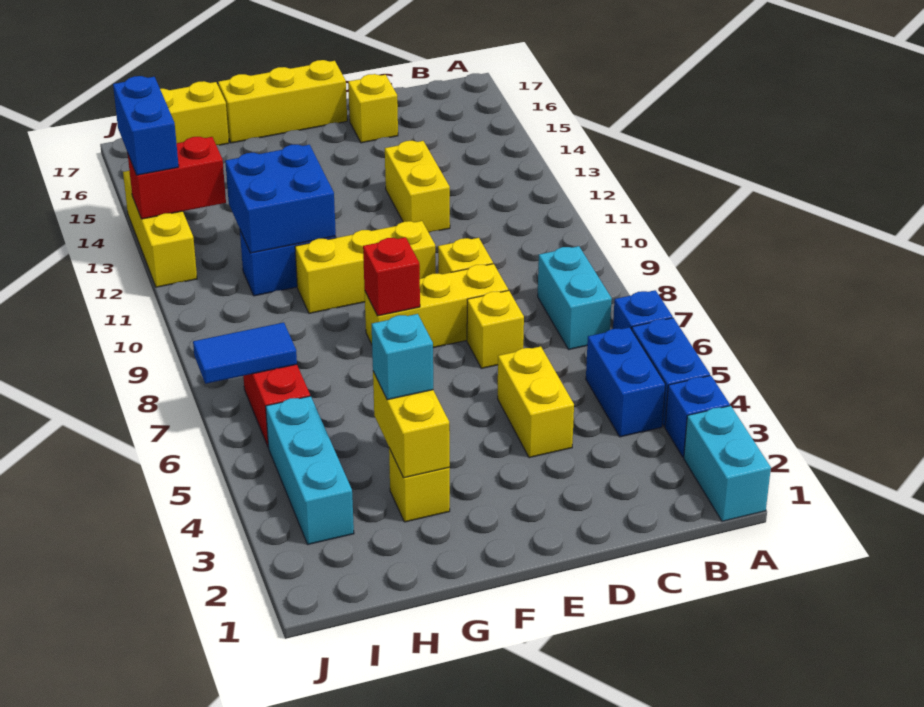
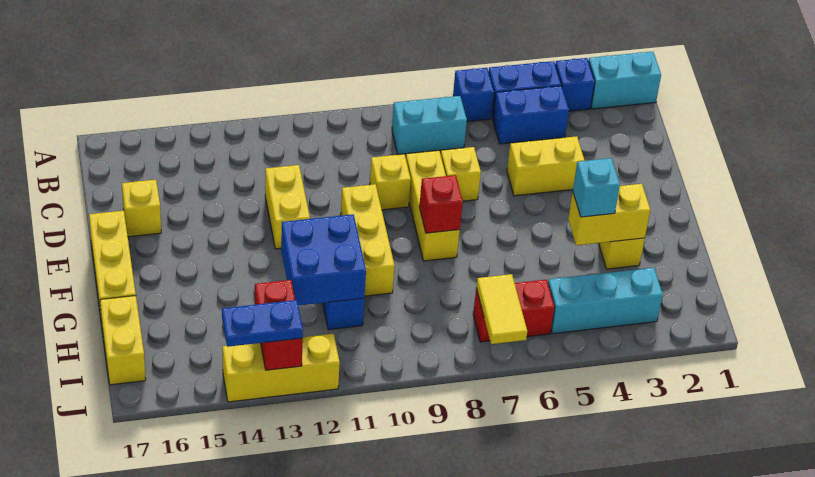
yellow brick D12:D13 level 1 -> yellow brick D12:E12 level 1
blue tile I7:J7 level 2 -> yellow tile I7:J7 level 2
blue brick J13:J14 level 3 -> blue plate J13:J14 level 3

